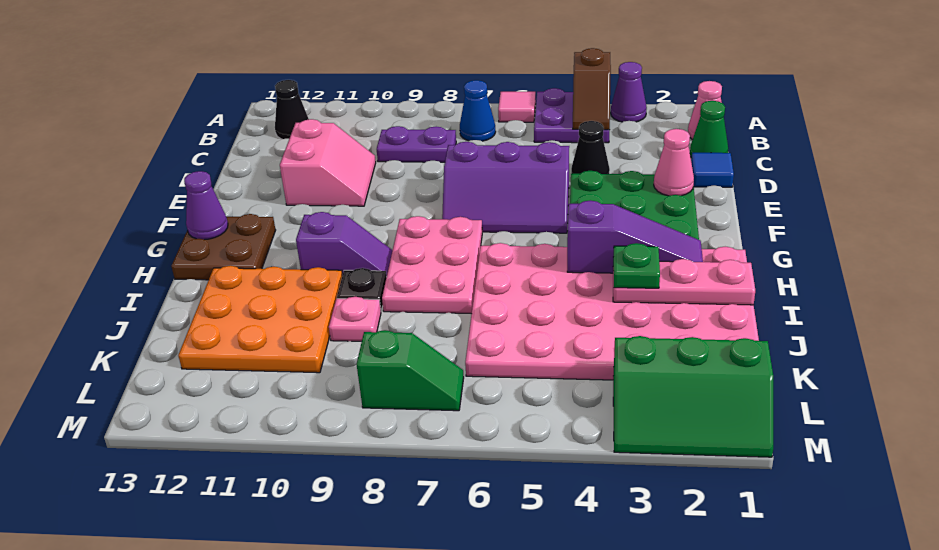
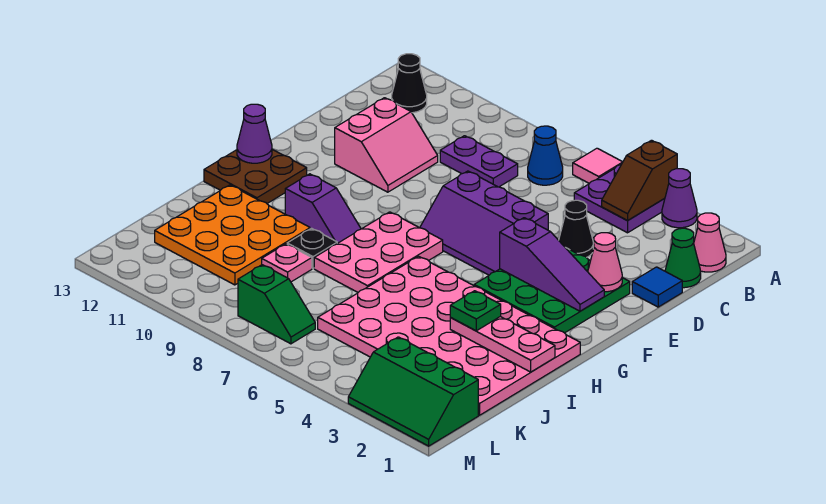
purple slope H2:H4 level 2 top 4 -> purple slope F2:F4 level 2 top 4

